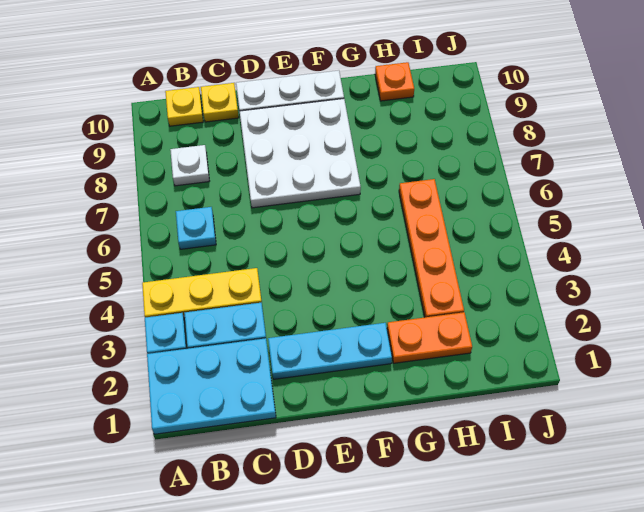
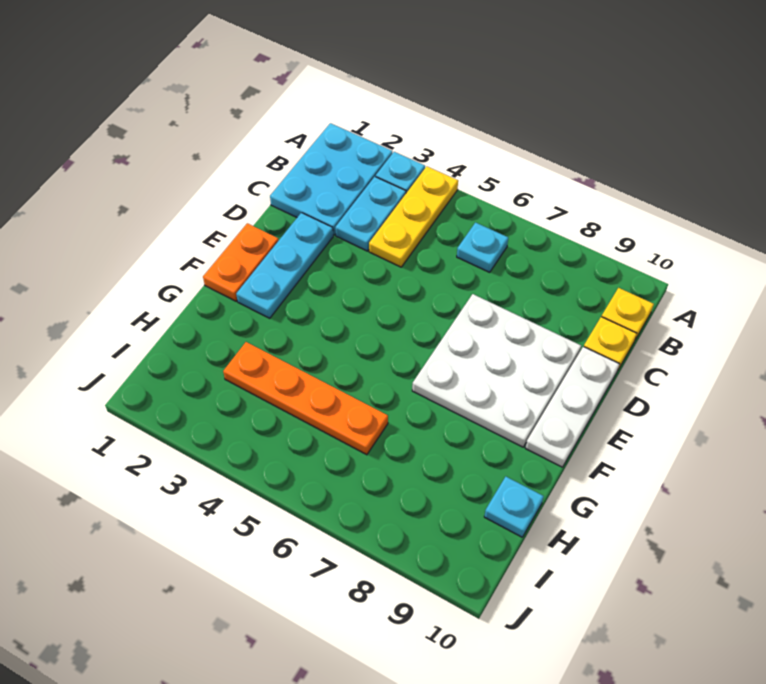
white plate B8 level 1 -> none
orange plate G2:H2 level 1 -> orange plate E1:F1 level 1
orange plate H10 level 1 -> cyan plate H10 level 1

